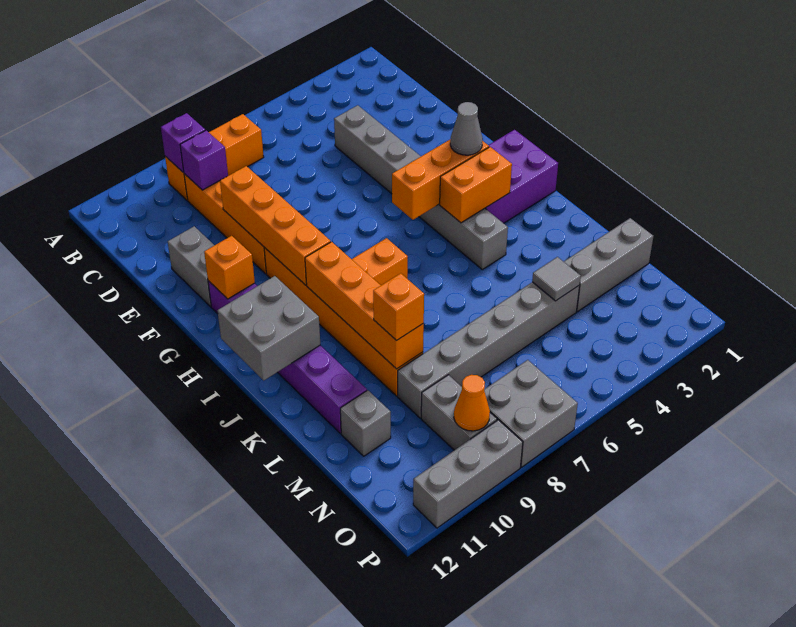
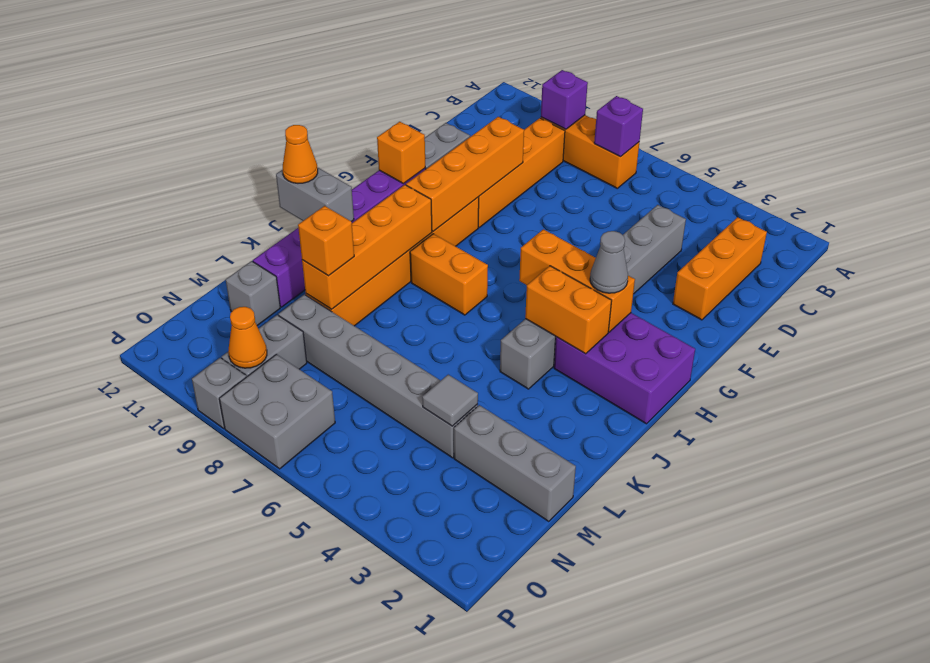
none -> orange brick C2:E2 level 1
purple brick C9 level 2 -> purple brick B7 level 2
grey brick I11:J12 level 2 -> grey brick J11:J12 level 2
none -> orange cone J12 level 3
grey brick P9:P11 level 1 -> grey brick P9 level 1

